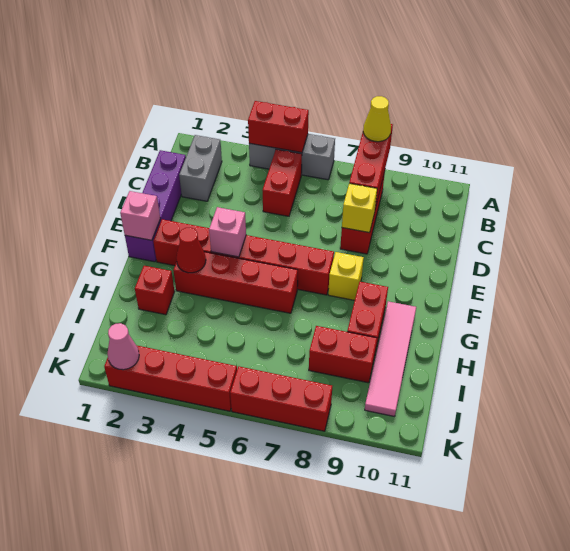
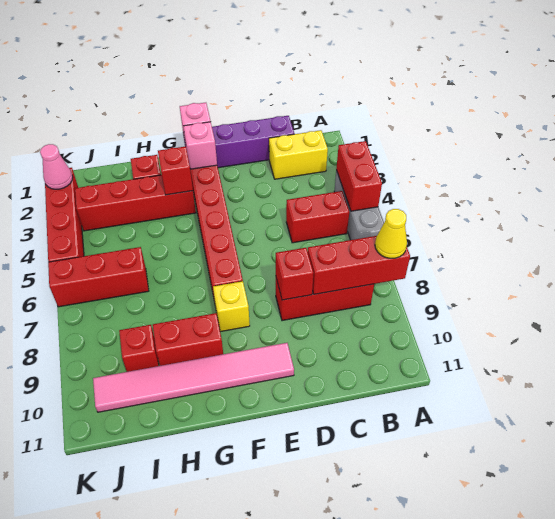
grey brick B2:C2 level 1 -> yellow brick B2:C2 level 1
yellow brick D8 level 2 -> red brick D8 level 2
pink brick F4 level 2 -> pink brick F2 level 2
red brick G3:G6 level 1 -> red brick G3:J3 level 1
red cone G3 level 2 -> red brick G3 level 2
pink tile G10:J10 level 1 -> pink tile E10:J10 level 1
red brick I8:I9 level 1 -> red brick I9 level 1
red brick K6:K8 level 1 -> red brick I6:K6 level 1

